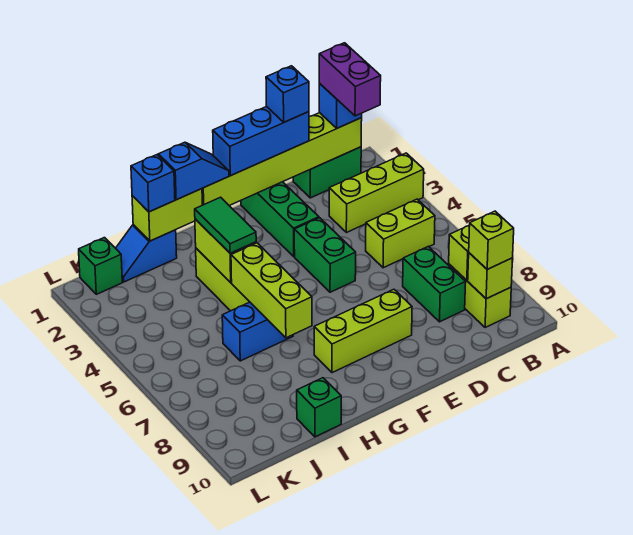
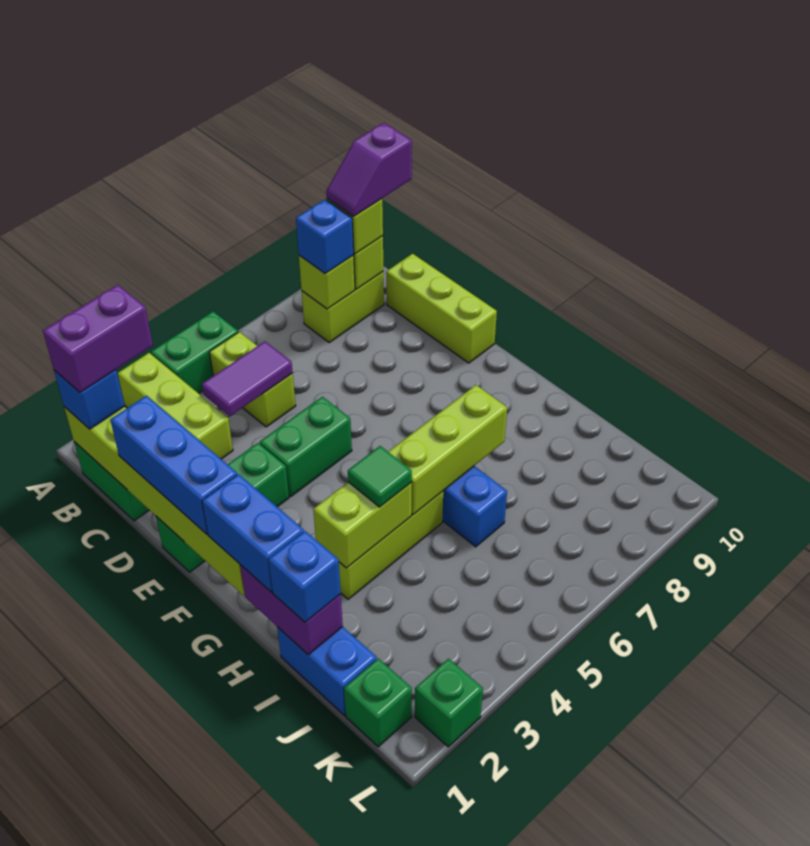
none -> purple slope B9:B10 level 4 top 10
none -> purple tile C4:C5 level 2
green brick C7:C8 level 1 -> green brick A4:A5 level 1
blue brick D1 level 4 -> blue brick B8 level 3
lime brick E8:G8 level 1 -> lime brick C10:E10 level 1
blue slope G1:H1 level 3 top H -> blue brick G1:H1 level 3
lime brick H1:I1 level 2 -> purple brick H1:I1 level 2
green tile H3:H4 level 3 -> green tile H4 level 3
blue slope I1:J1 level 1 top I -> blue brick I1:J1 level 1
green brick I10 level 1 -> green brick L2 level 1

